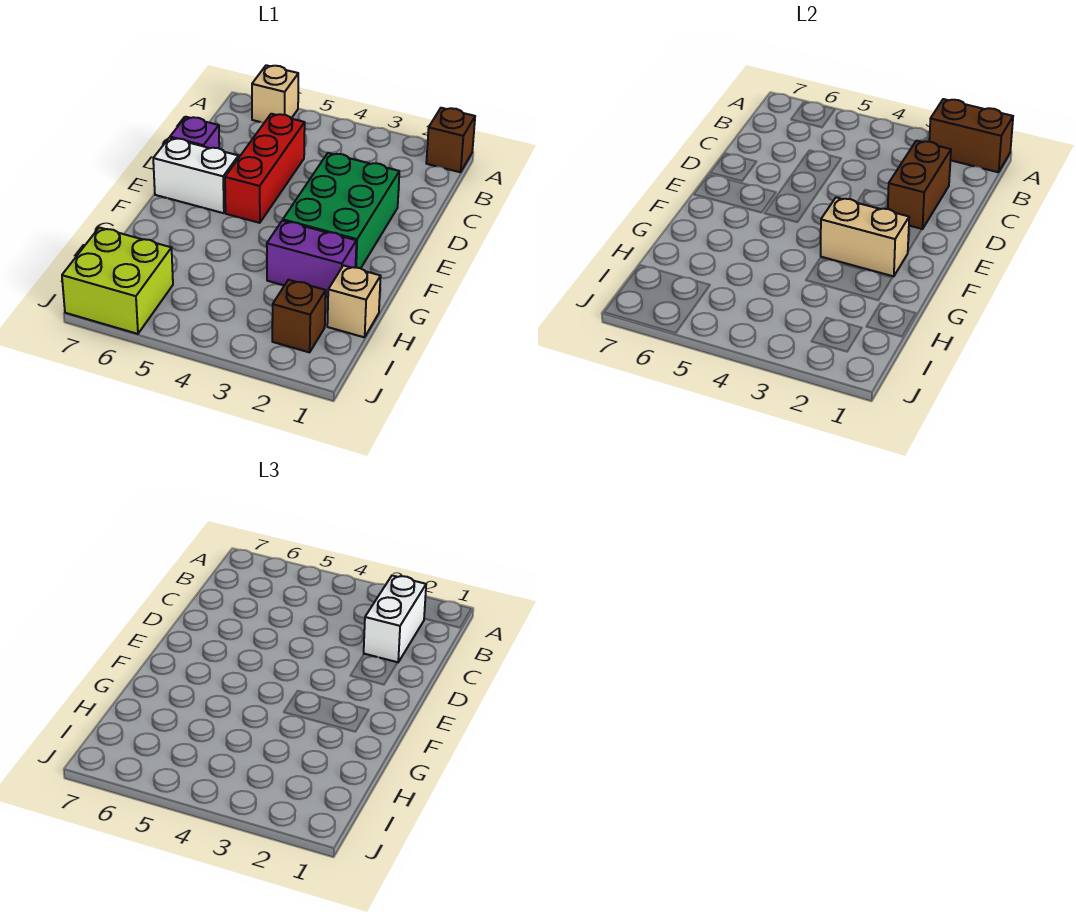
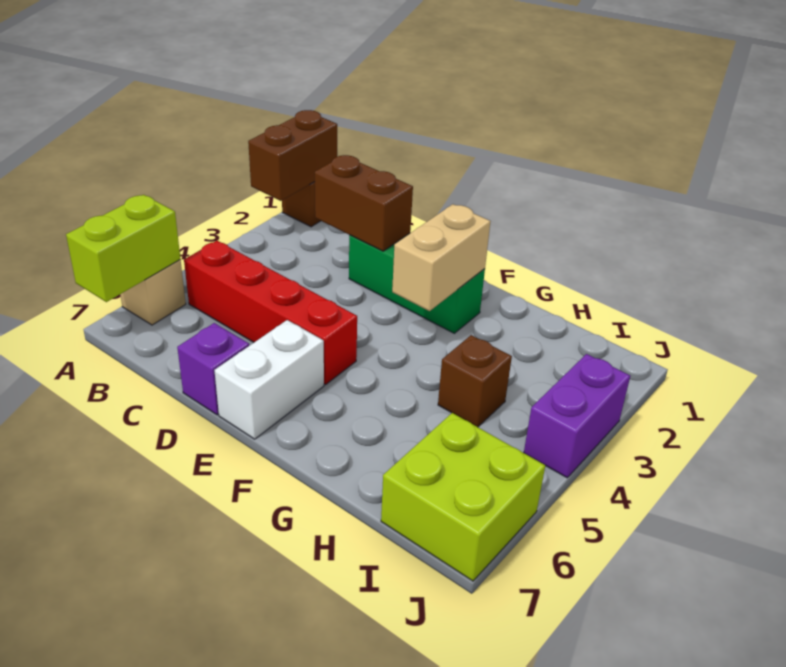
none -> lime brick A6:A7 level 2
white brick B2:C2 level 3 -> none
red brick C5:E5 level 1 -> red brick B5:E5 level 1
green brick D2:F3 level 1 -> green brick D2:F2 level 1
purple brick G2:G3 level 1 -> purple brick J3:J4 level 1
tan brick H1 level 1 -> none
brown brick I2 level 1 -> brown brick H4 level 1

